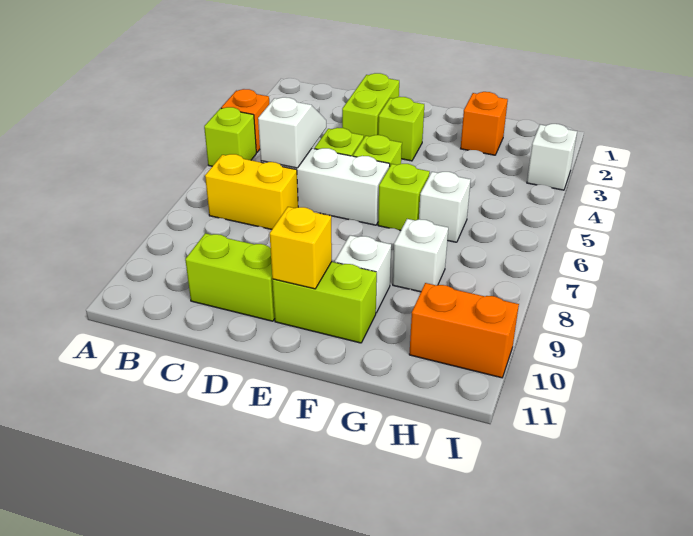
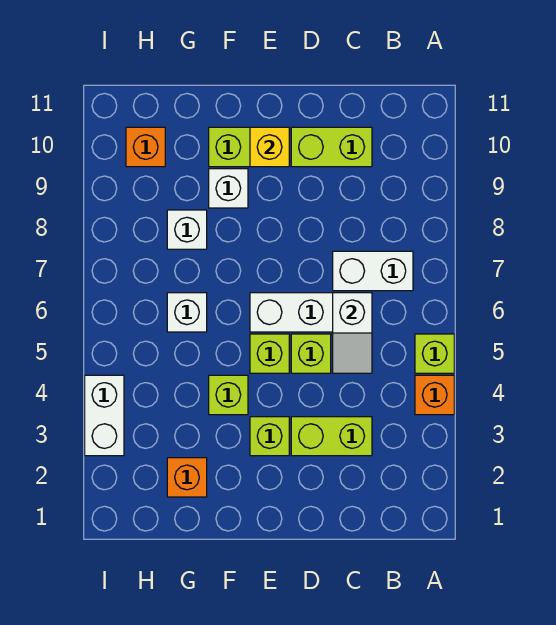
yellow brick B7:C7 level 1 -> white brick B7:C7 level 1
lime brick D2:D3 level 1 -> lime brick C3:D3 level 1
lime brick F6 level 1 -> lime brick F4 level 1
orange brick H10:I10 level 1 -> orange brick H10 level 1
white brick I3 level 1 -> white brick I3:I4 level 1

